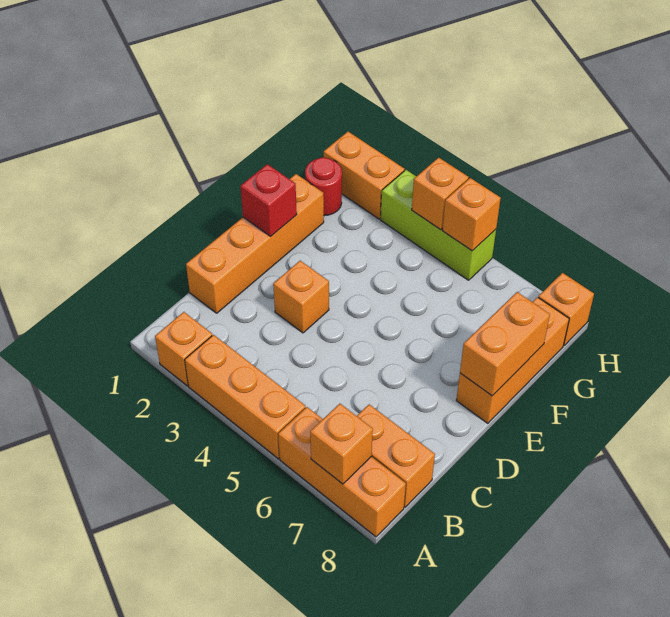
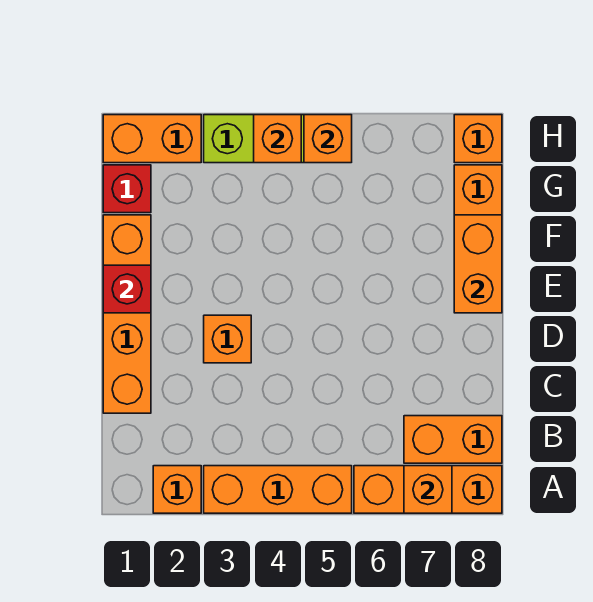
red round brick G1 level 1 -> red brick G1 level 1

